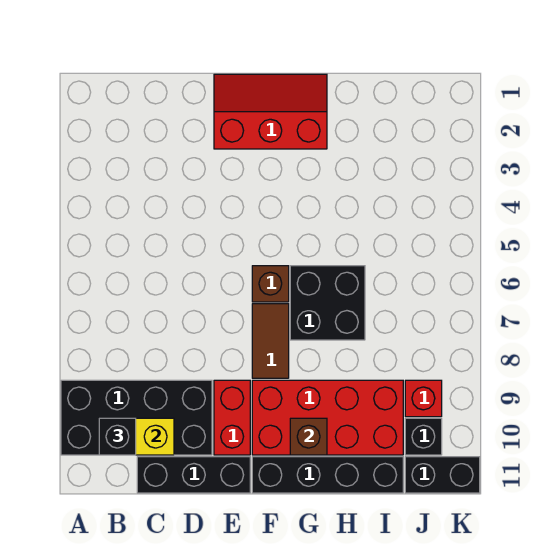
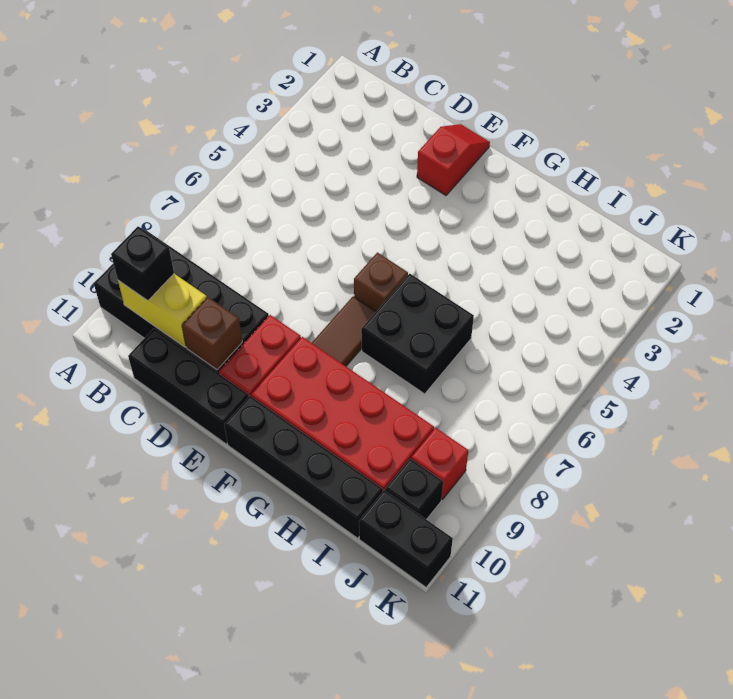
red slope E1:G2 level 1 top 2 -> red slope E1:E2 level 1 top 2
brown brick G10 level 2 -> brown brick D10 level 2

